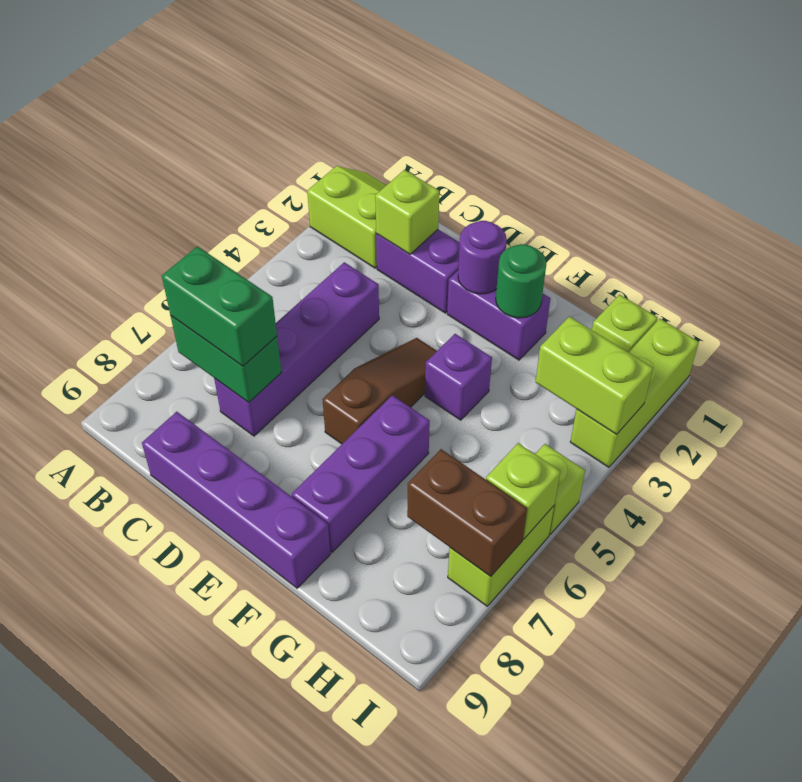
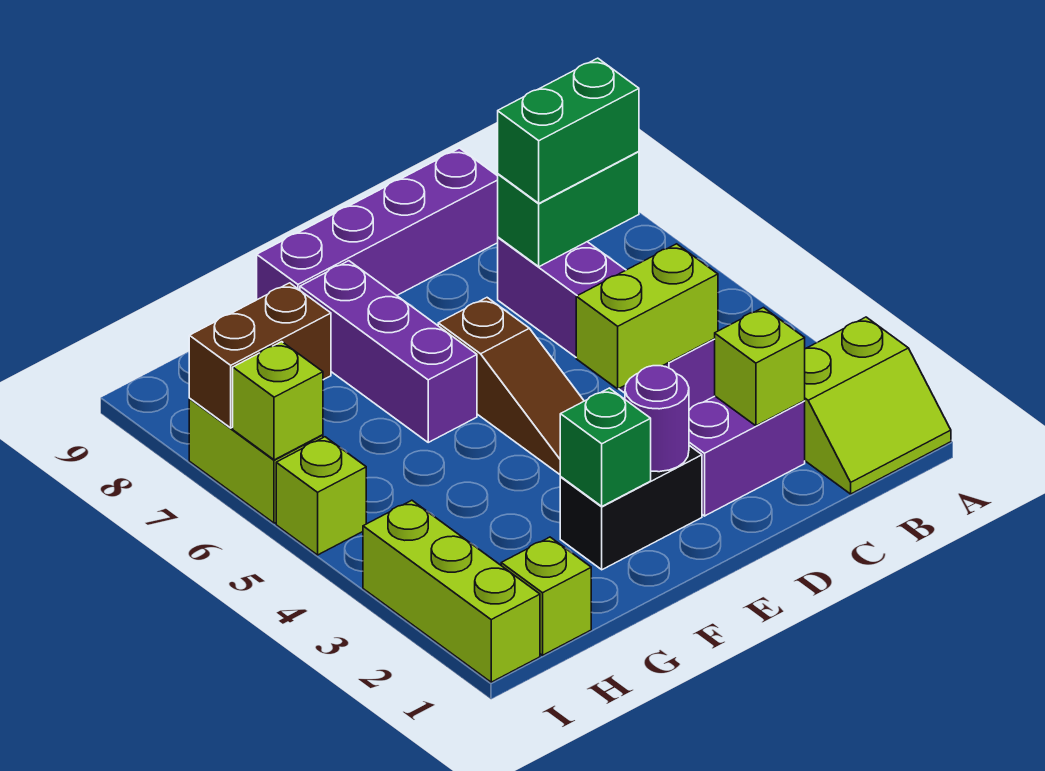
purple brick E2:F2 level 1 -> black brick E2:F2 level 1
green round brick F2 level 2 -> green brick F2 level 2
purple brick F4 level 1 -> none
lime brick H3:I3 level 2 -> lime brick C4:D4 level 2

